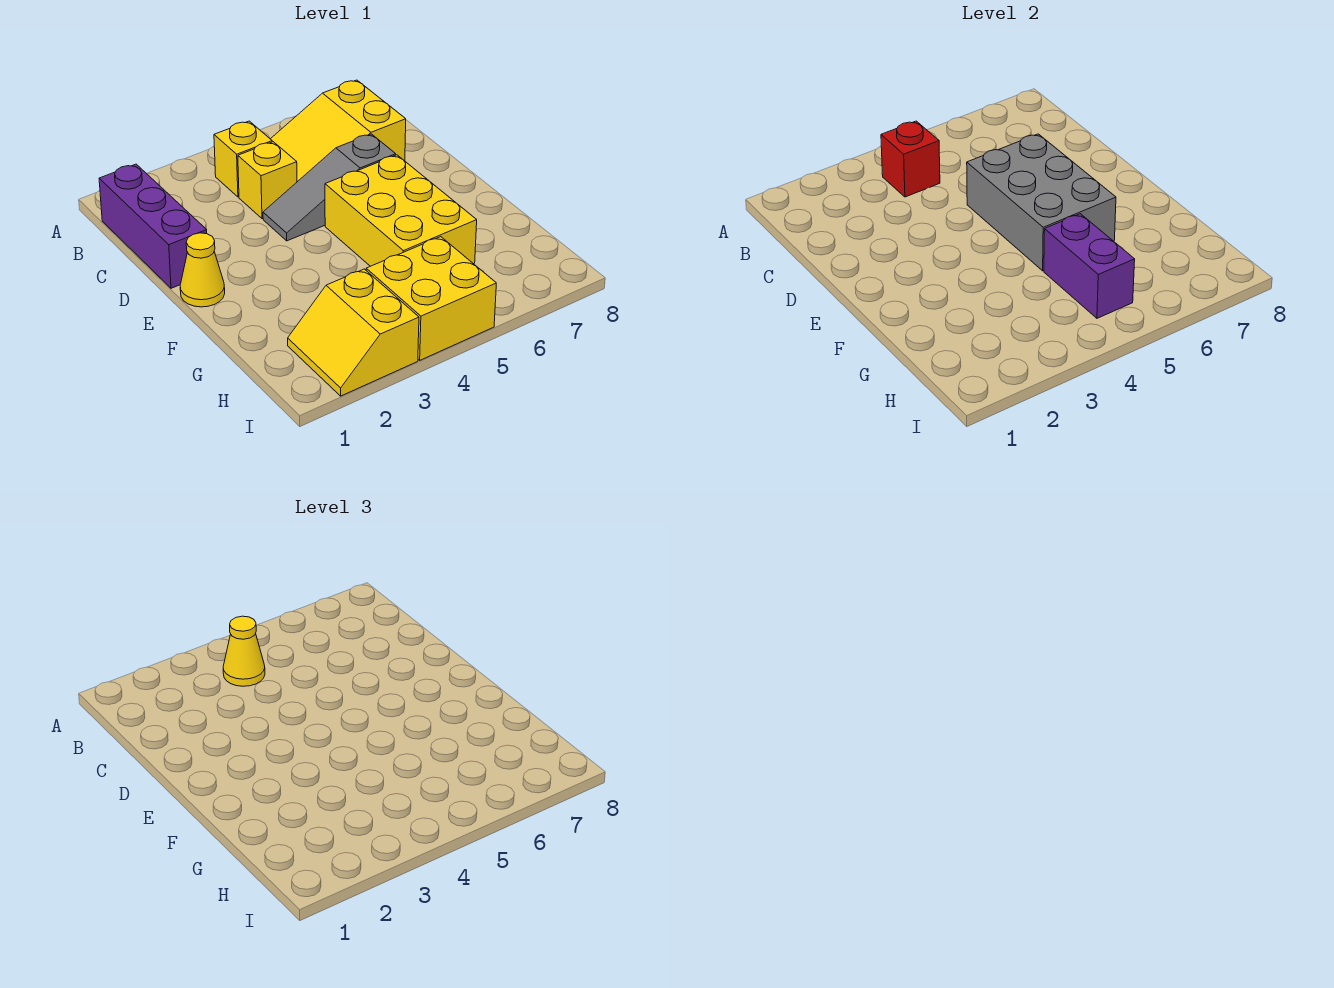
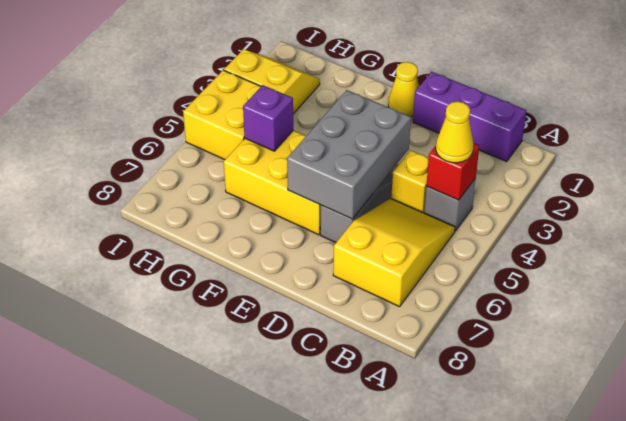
yellow brick B4 level 1 -> grey brick B4 level 1
grey brick D5:F6 level 2 -> grey brick D4:E6 level 2
purple brick G5:H5 level 2 -> purple brick G5 level 2

